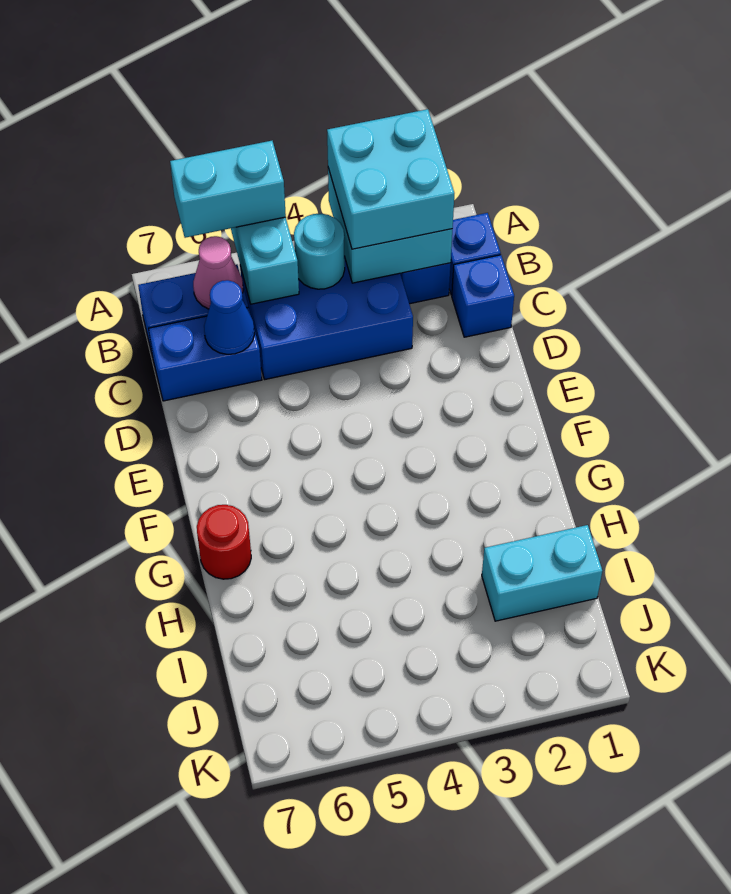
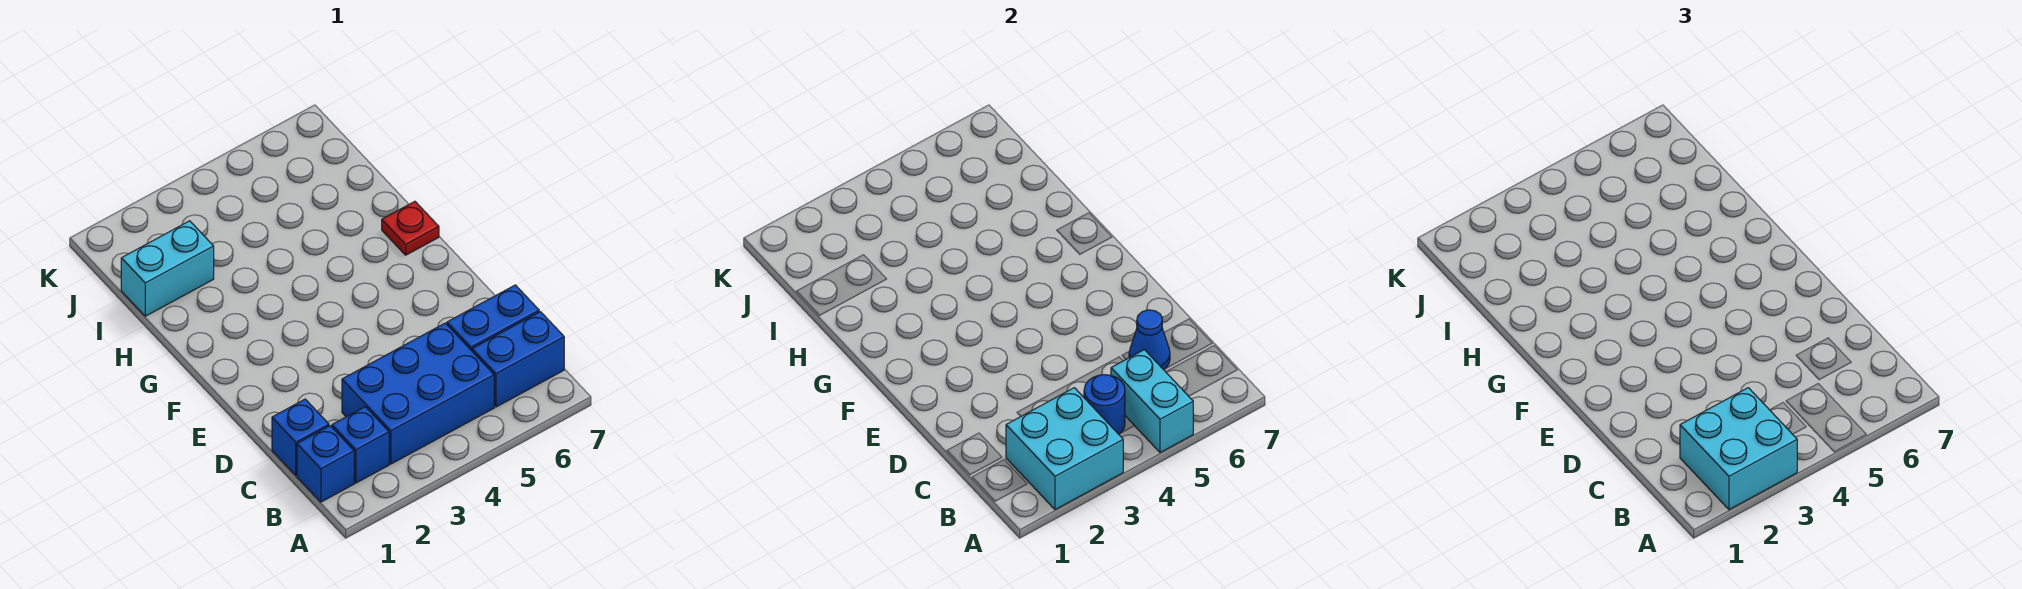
cyan brick A5:A6 level 3 -> none
cyan round brick B4 level 2 -> blue round brick B4 level 2
pink cone B6 level 2 -> none
red round brick G7 level 1 -> red plate G7 level 1

